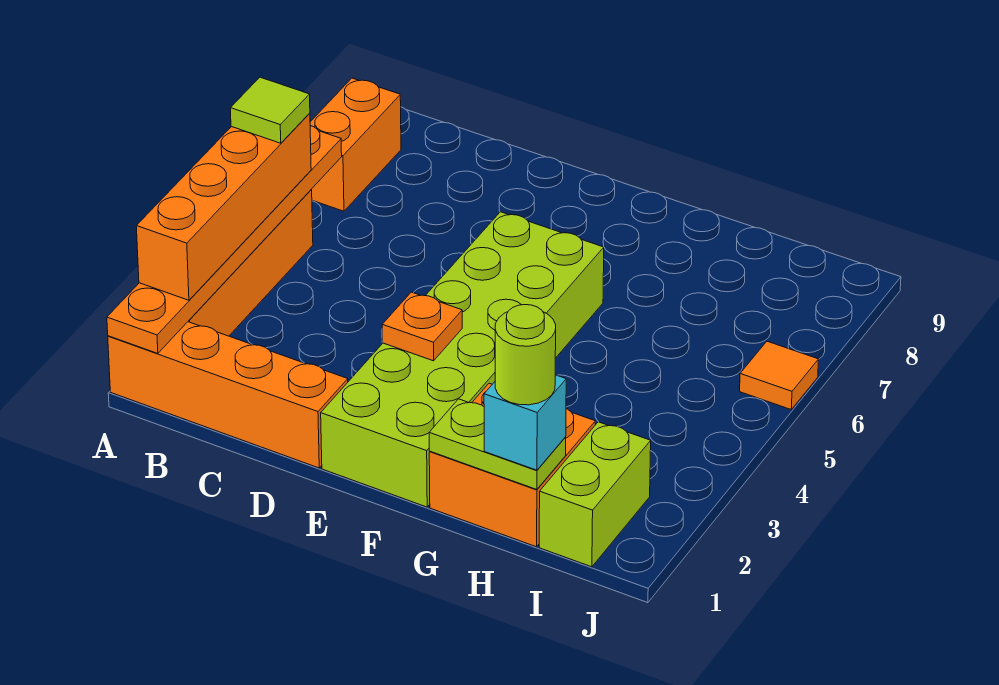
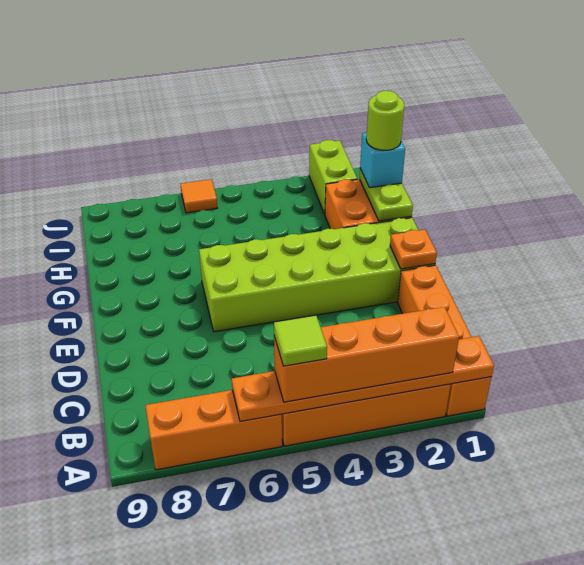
orange brick A7:A8 level 1 -> orange brick A6:A8 level 1
orange plate E3 level 2 -> orange plate E1 level 2
lime brick I1:I2 level 1 -> lime brick I2:J2 level 1

